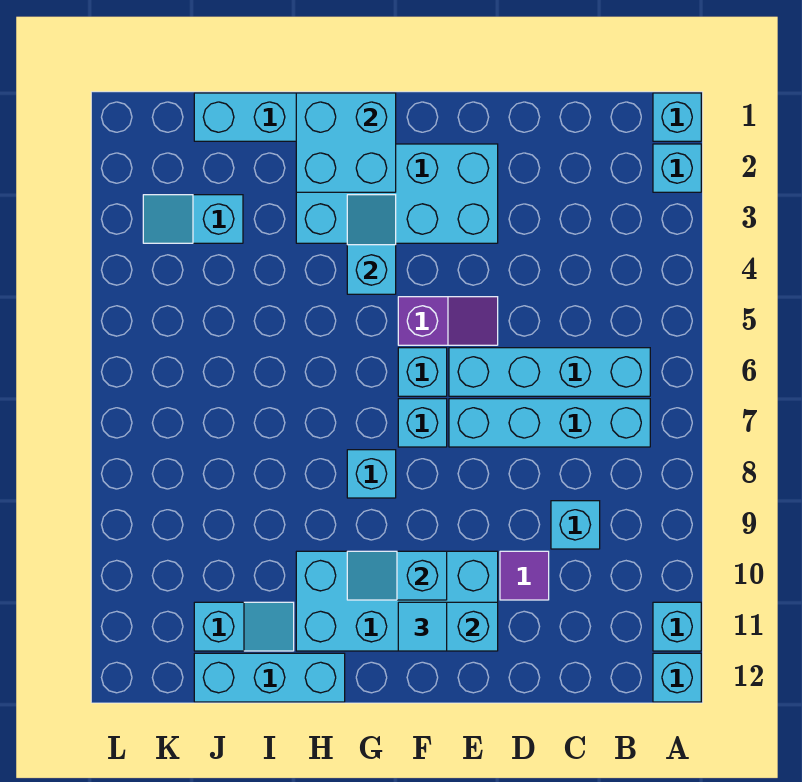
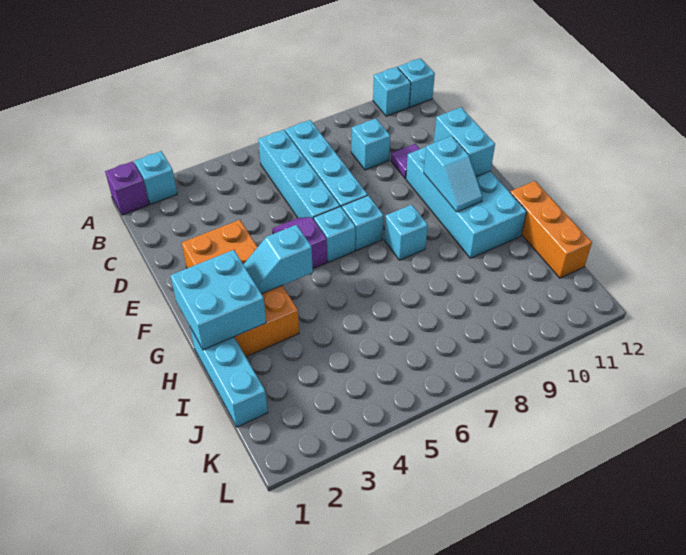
cyan brick A1 level 1 -> purple brick A1 level 1
cyan brick E2:H3 level 1 -> orange brick E2:H3 level 1
cyan tile F11 level 3 -> none
cyan brick H12:J12 level 1 -> orange brick H12:J12 level 1
cyan slope I11:J11 level 1 top J -> none
cyan slope J3:K3 level 1 top J -> none

